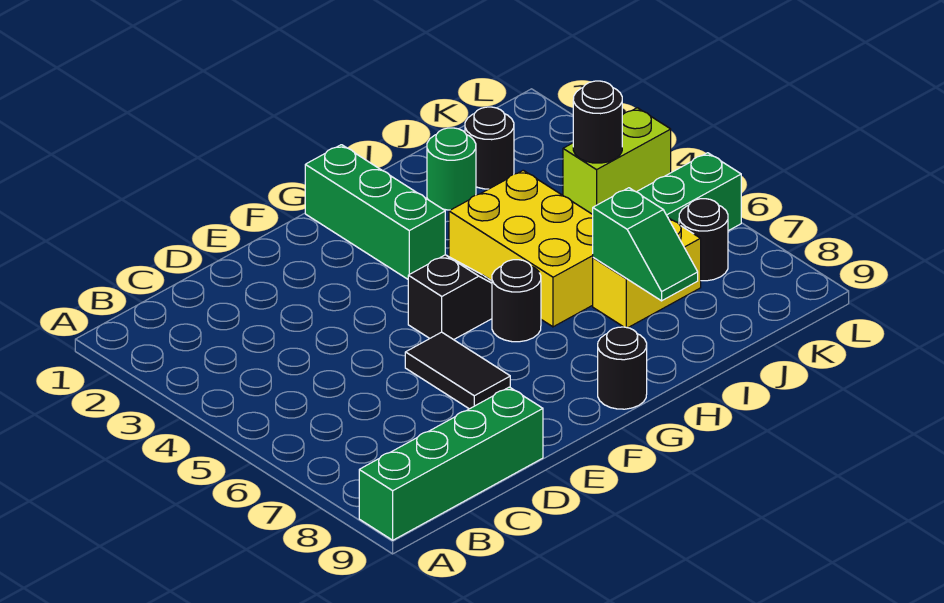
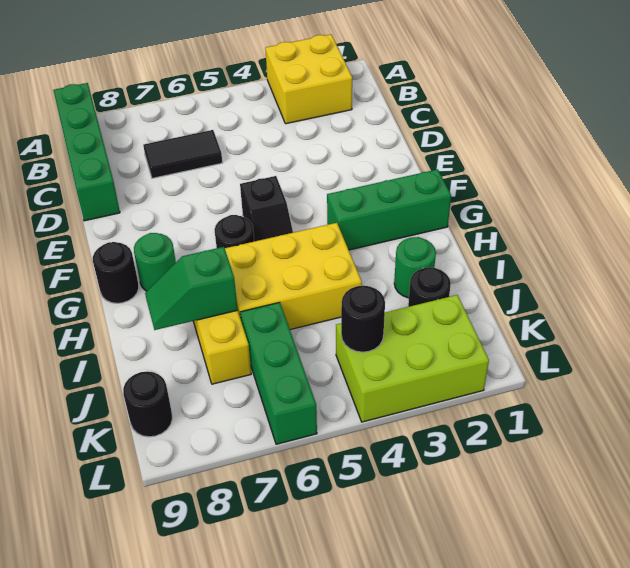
none -> yellow brick A2:B3 level 1
black tile E6:E7 level 1 -> black tile C6:C7 level 1
none -> green round brick G8 level 1
lime brick K4:L4 level 1 -> lime brick K2:L4 level 1
black round brick K7 level 1 -> black round brick K9 level 1

